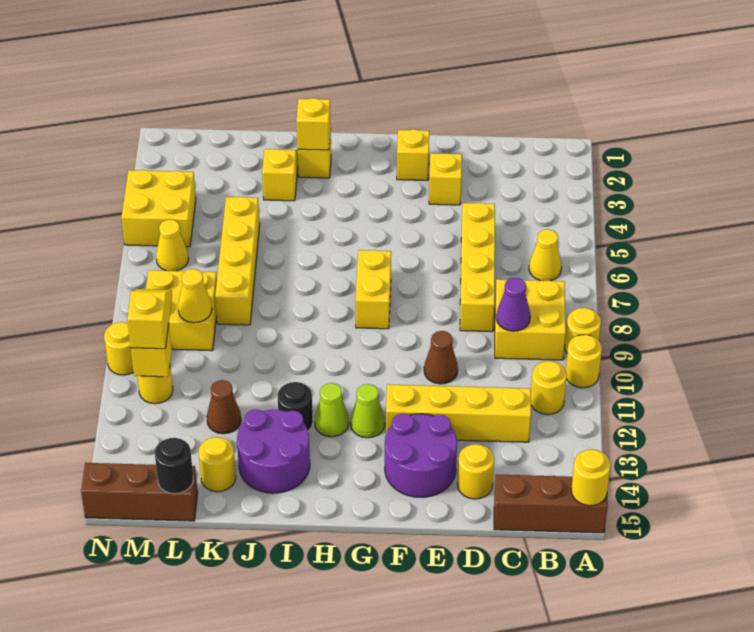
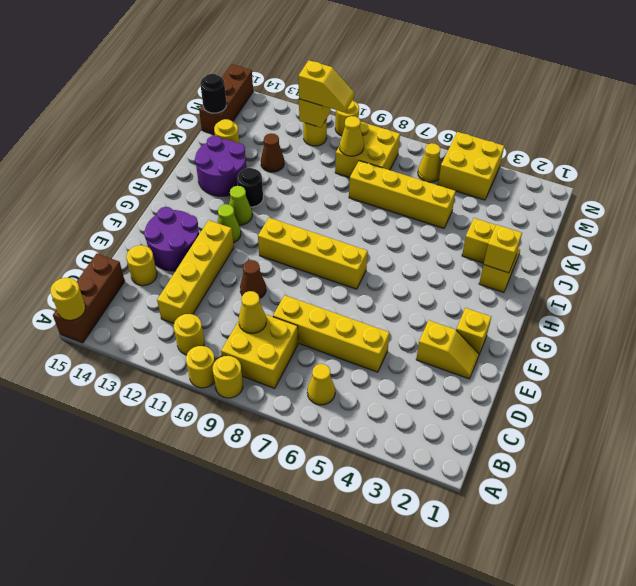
purple cone C9 level 2 -> yellow cone C9 level 2
yellow brick G7:G8 level 1 -> yellow brick G7:G10 level 1

